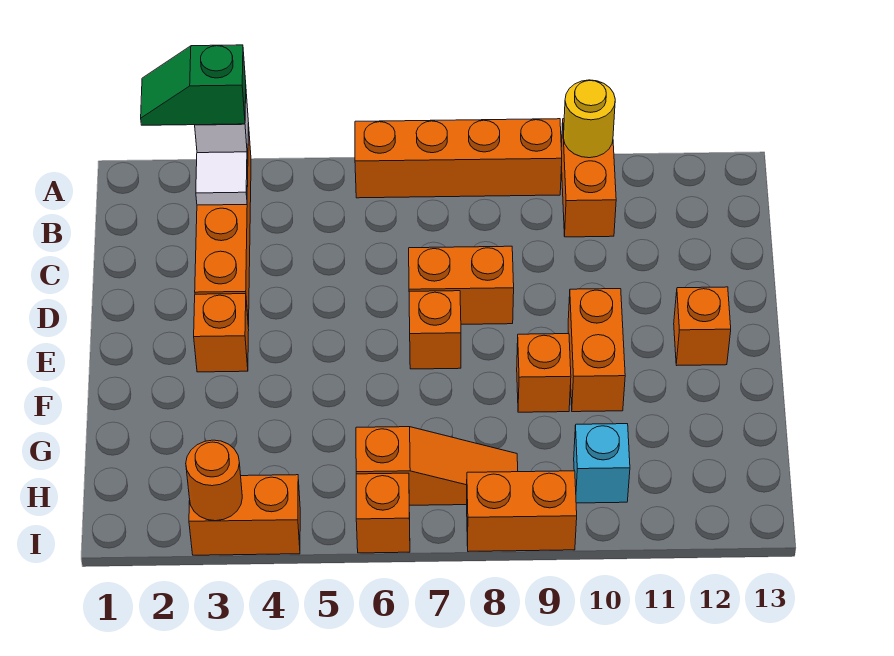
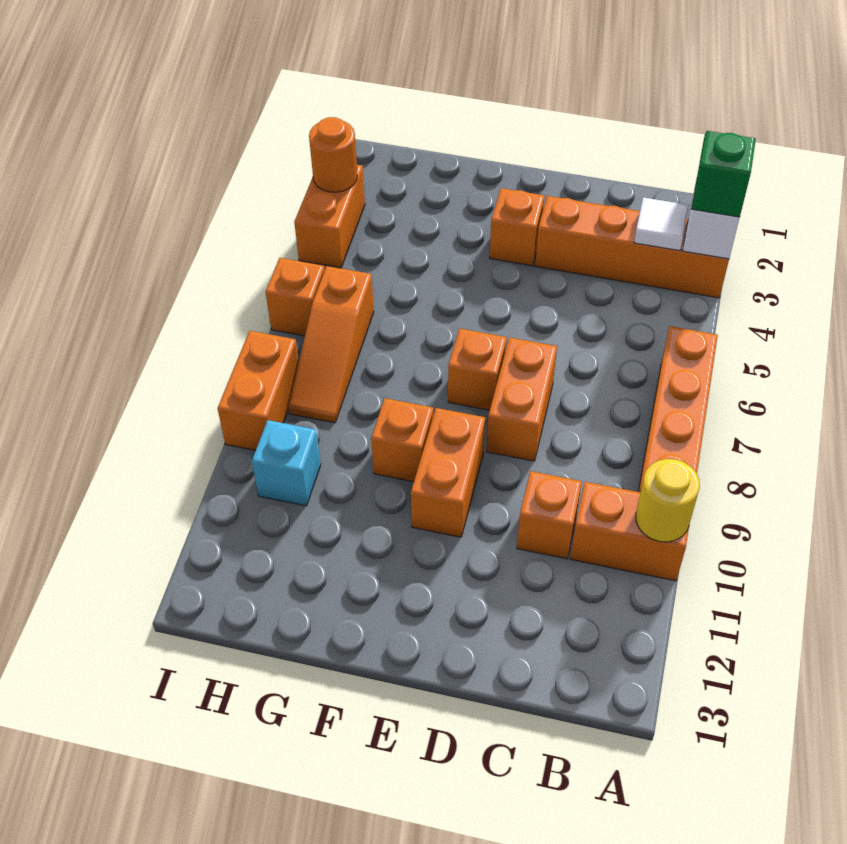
orange brick E10:F10 level 1 -> orange brick E9:E10 level 1
orange brick E12 level 1 -> orange brick C10 level 1

